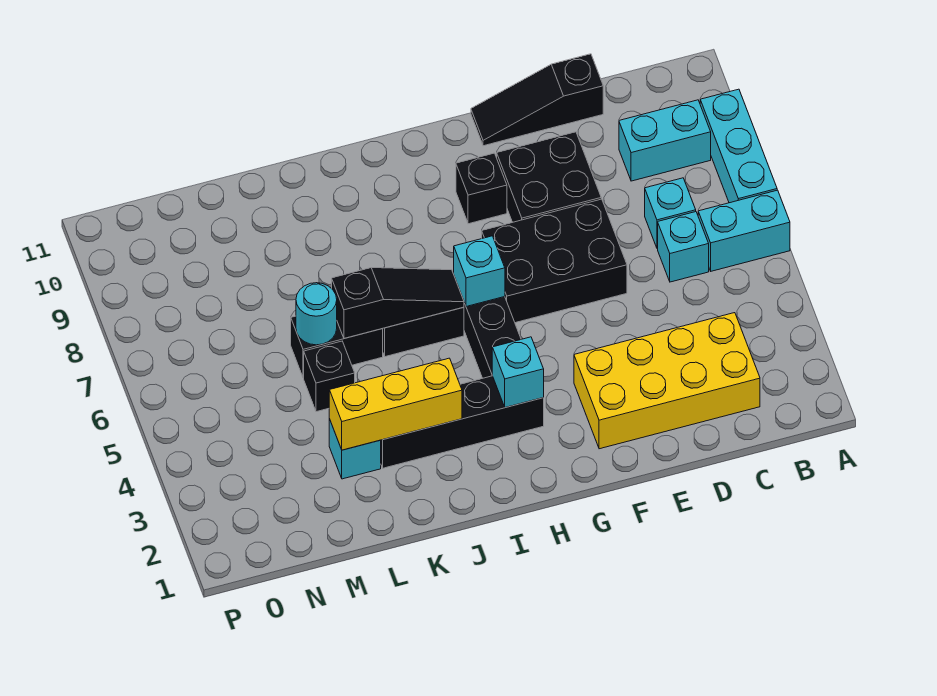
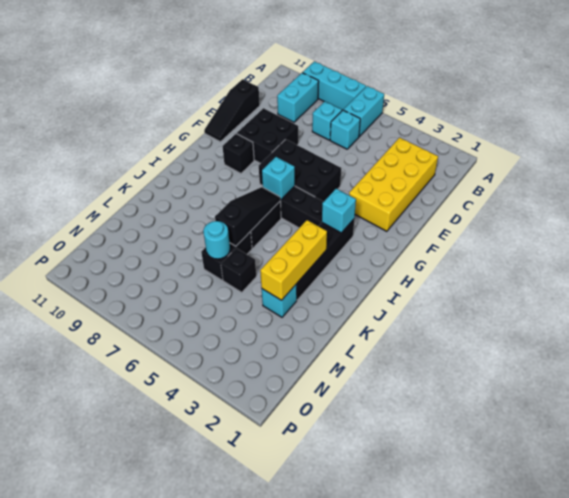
black brick E6:G7 level 1 -> black brick F5:G7 level 1

